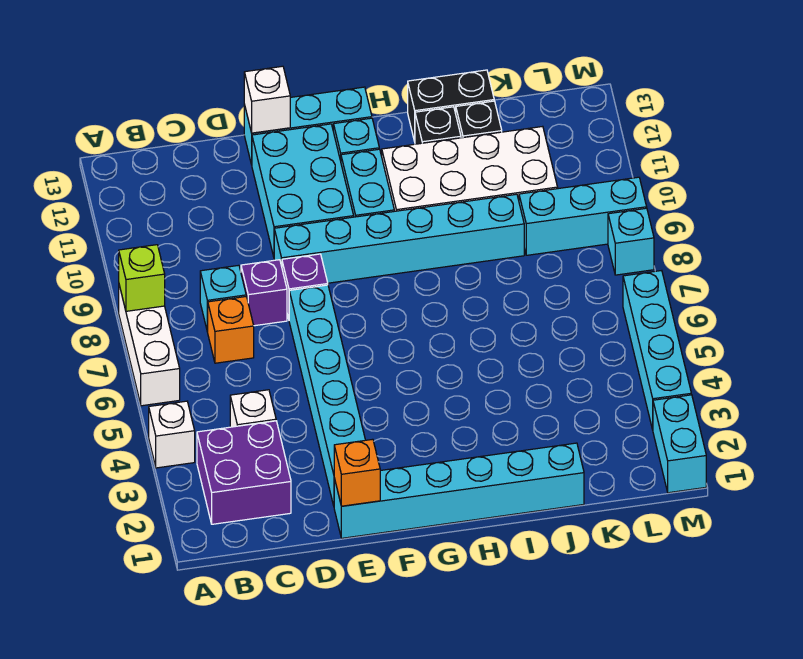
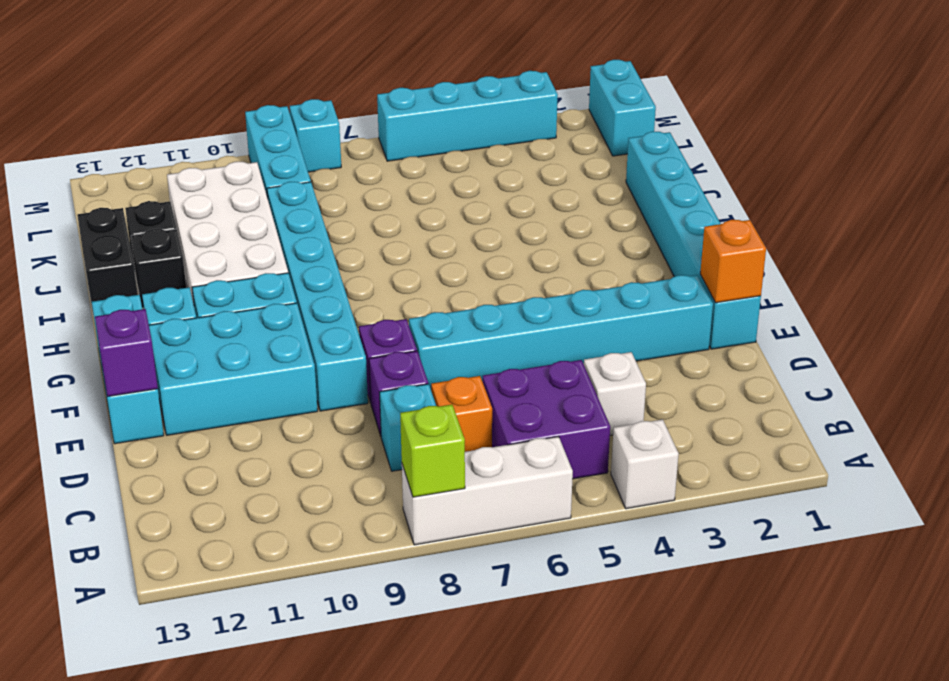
purple brick B2:C3 level 1 -> purple brick B5:C6 level 1
white brick E13 level 2 -> purple brick E13 level 2
cyan brick M1:M2 level 1 -> cyan brick L1:M1 level 1

